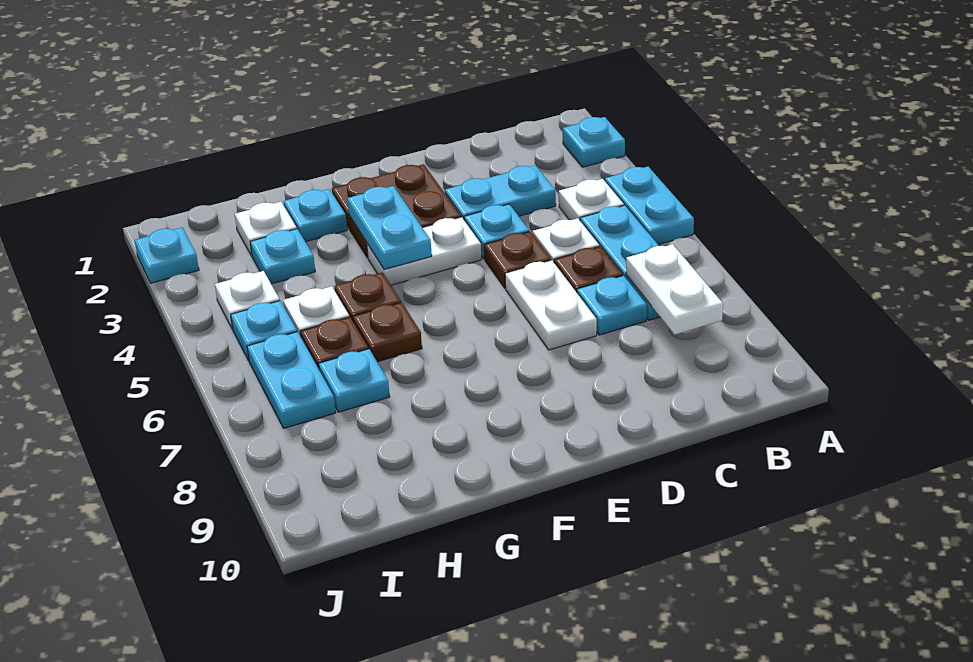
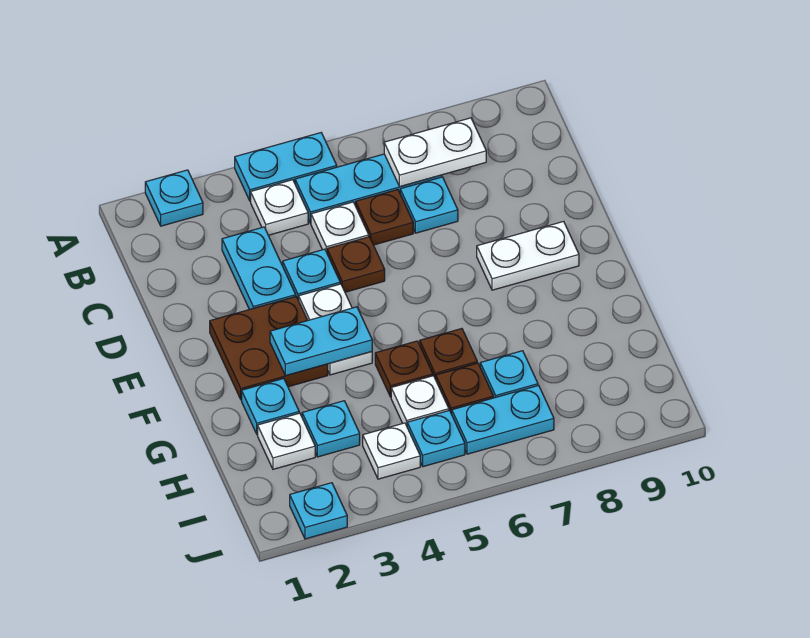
white plate D6:D7 level 1 -> white plate E8:E9 level 1

